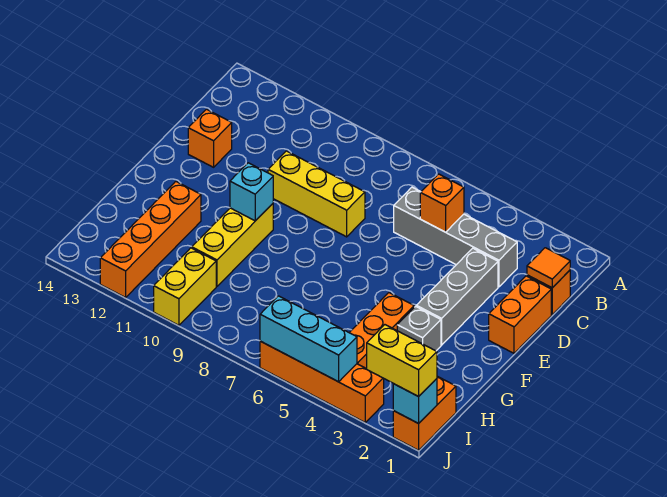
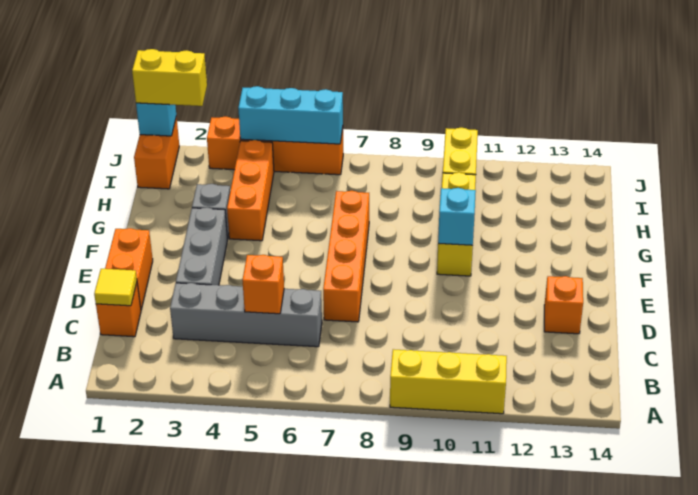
orange tile C1 level 2 -> yellow tile C1 level 2
yellow brick D8:D10 level 1 -> yellow brick A9:A11 level 1
orange brick G12:J12 level 1 -> orange brick D7:G7 level 1

